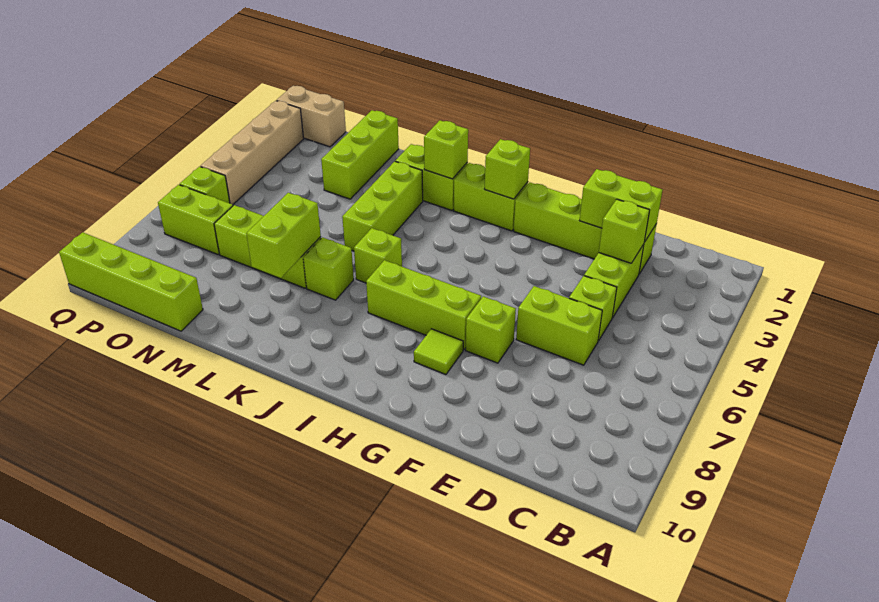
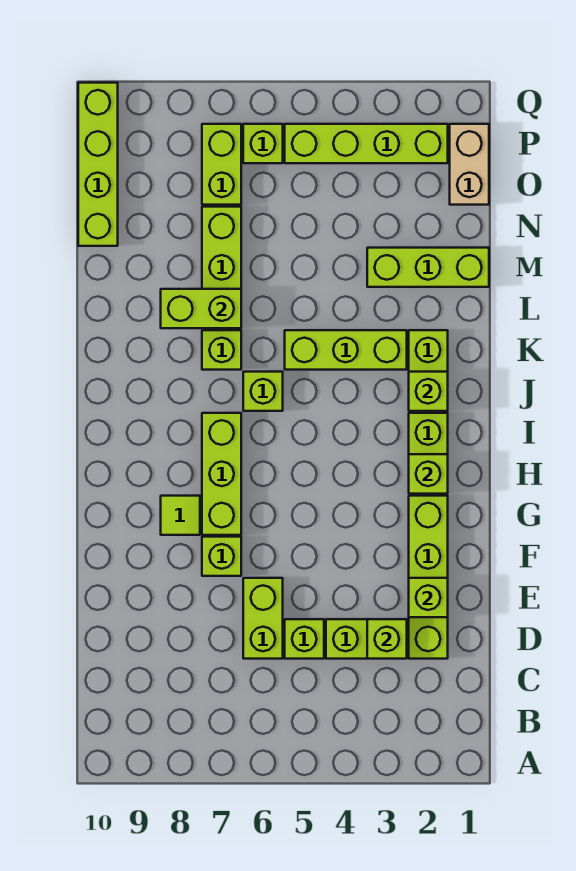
lime brick D2:E2 level 2 -> lime brick E2 level 2
tan brick P2:P5 level 1 -> lime brick P2:P5 level 1

